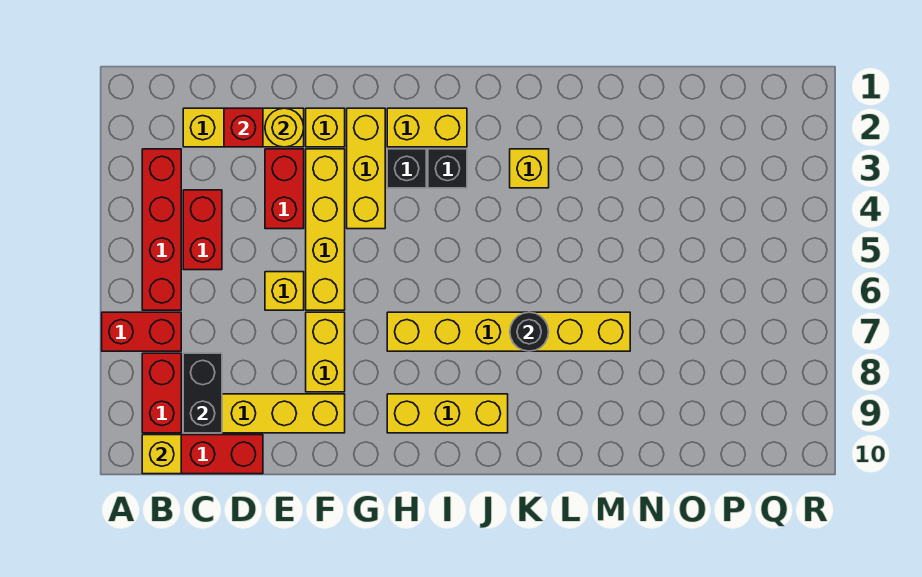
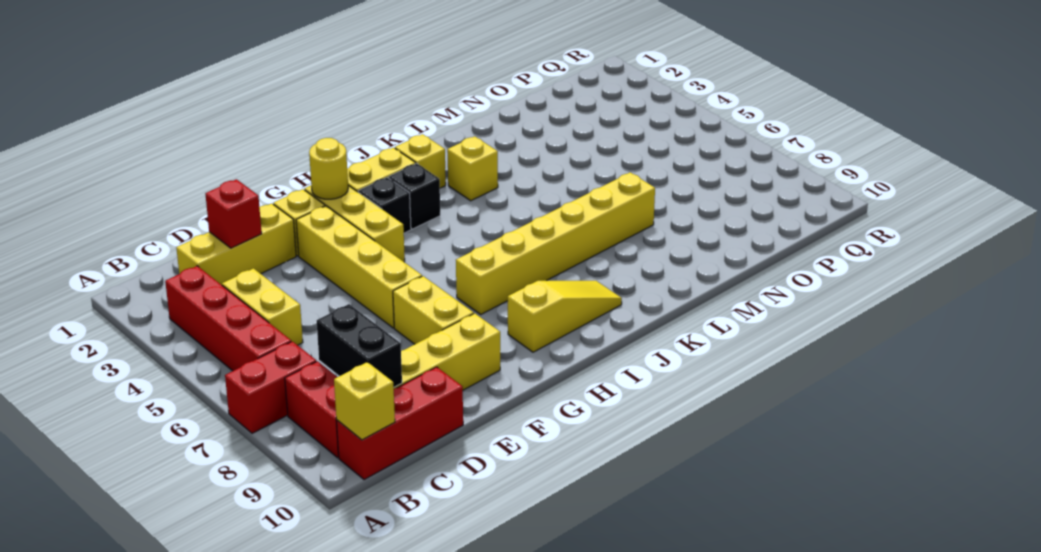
red brick C4:C5 level 1 -> yellow brick C4:C5 level 1
yellow round brick E2 level 2 -> yellow round brick G2 level 2
red brick E3:E4 level 1 -> none
yellow brick E6 level 1 -> yellow brick J2 level 1
yellow brick H9:J9 level 1 -> yellow slope H9:J9 level 1 top H
black round brick K7 level 2 -> none

